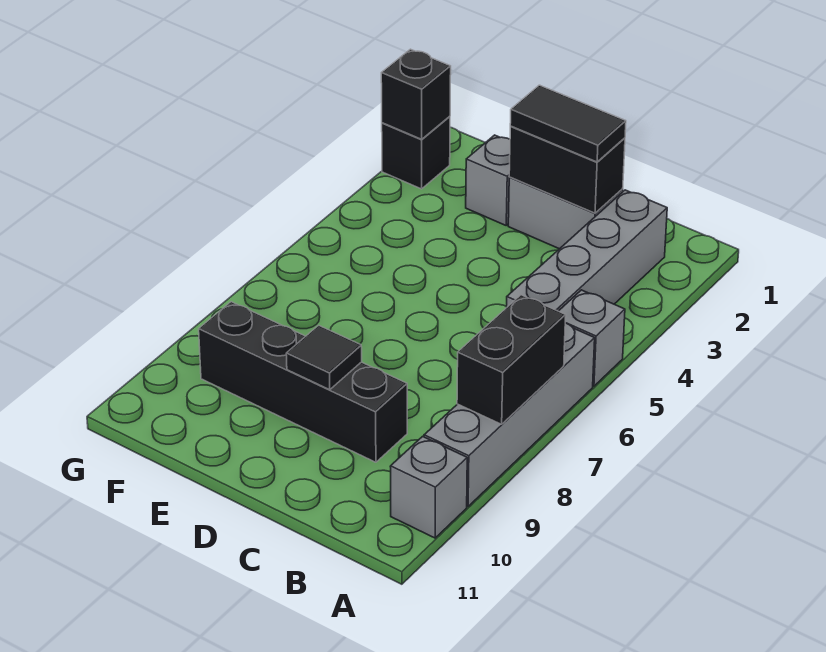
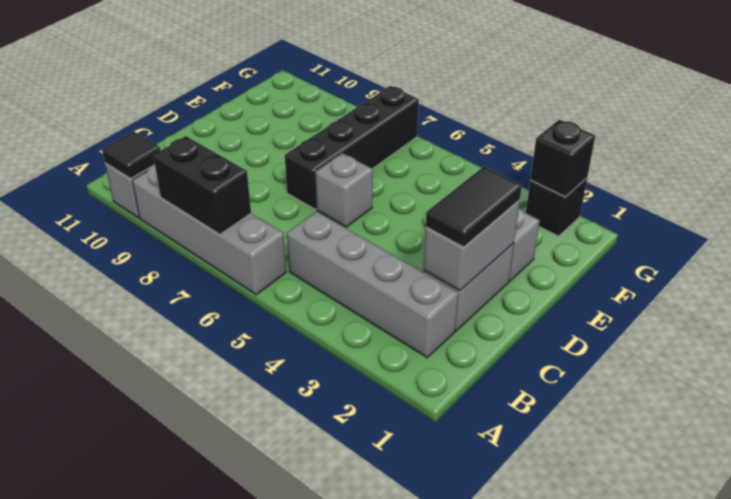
grey brick A5 level 1 -> grey brick D6 level 1
black brick C2:D2 level 2 -> grey brick C2:D2 level 2
black brick C9:F9 level 1 -> black brick D7:G7 level 1
black tile D9 level 2 -> black tile A10 level 2

